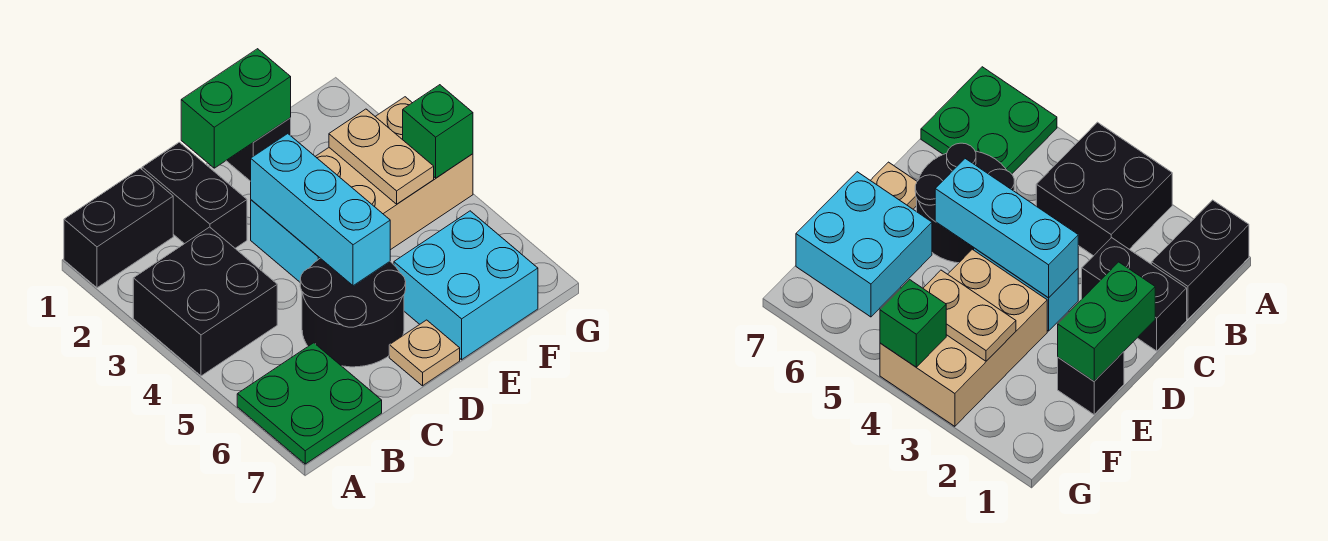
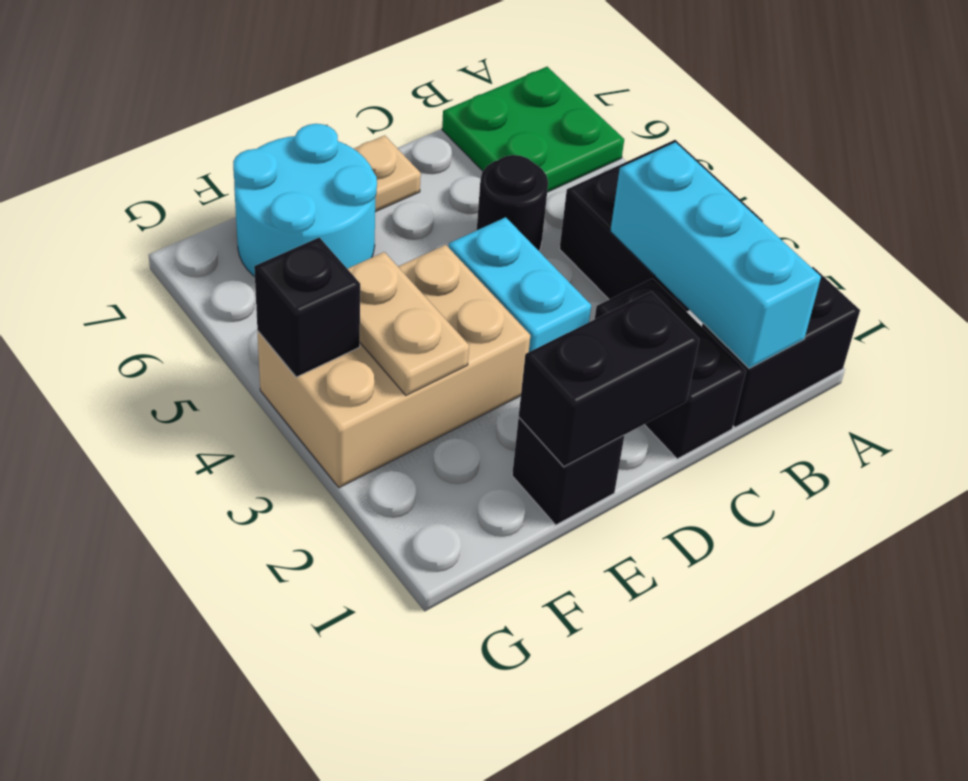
black round brick C5:D6 level 1 -> black round brick C5 level 1
green brick D1:E1 level 2 -> black brick D1:E1 level 2
cyan brick D3:D5 level 2 -> cyan brick B1:B3 level 2
cyan brick E6:F7 level 1 -> cyan round brick E6:F7 level 1
green brick G4 level 2 -> black brick G4 level 2

